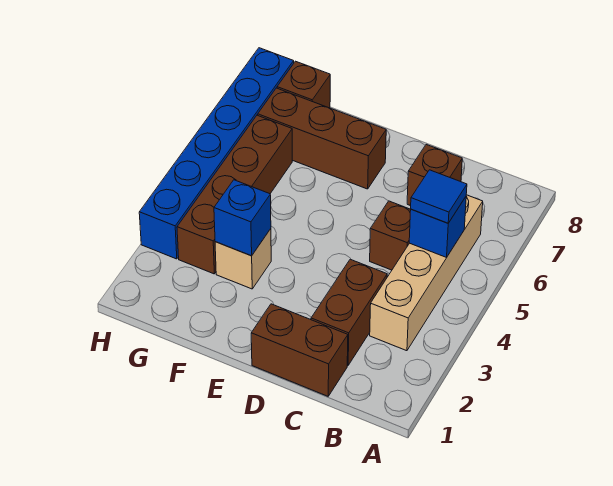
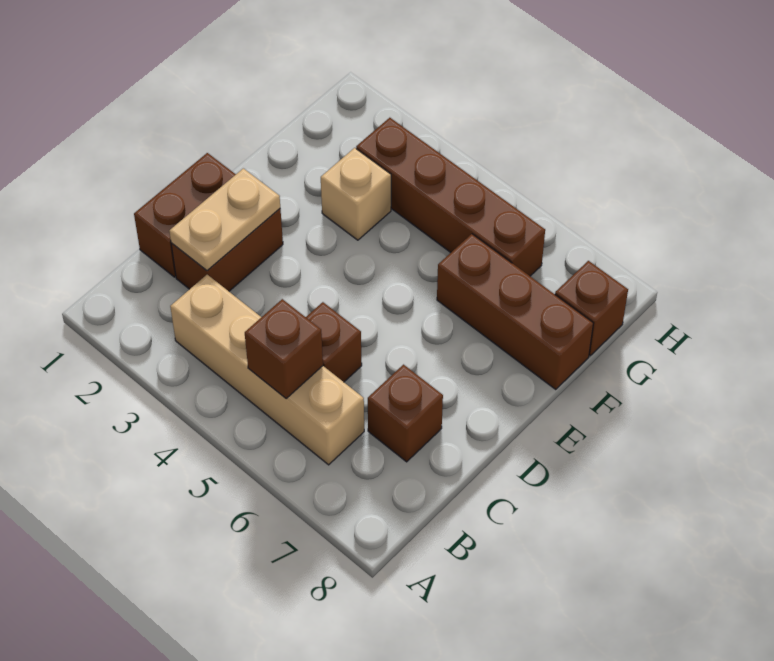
blue brick B5 level 2 -> brown brick B5 level 2
blue tile B5 level 3 -> none
brown brick C2:C3 level 1 -> brown brick C2:D2 level 1
none -> tan plate C2:D2 level 2
brown brick E7:G7 level 1 -> brown brick F6:F8 level 1
blue brick F3 level 2 -> none
blue brick H3:H8 level 1 -> none

